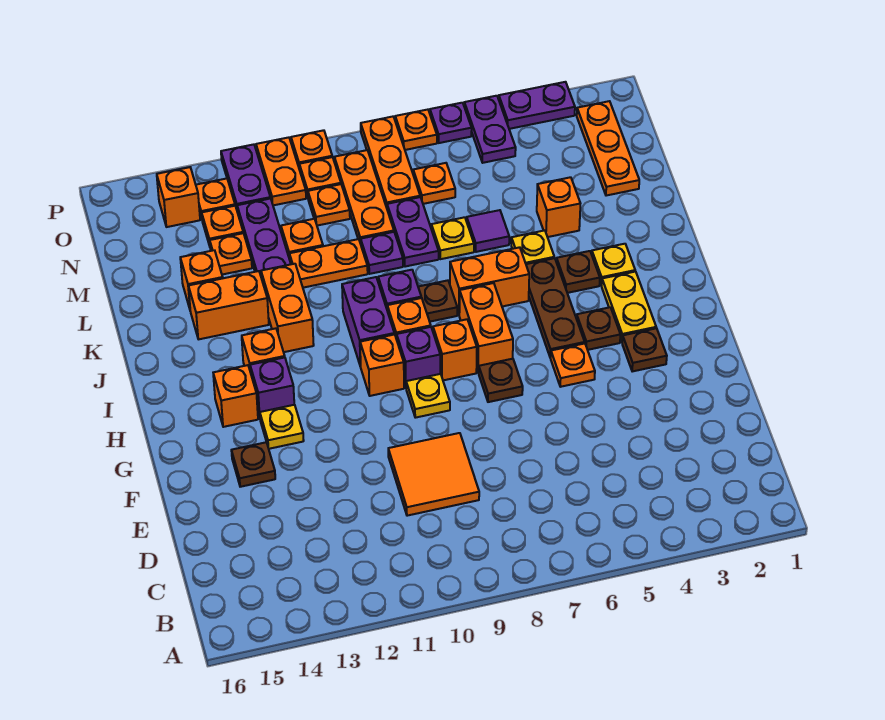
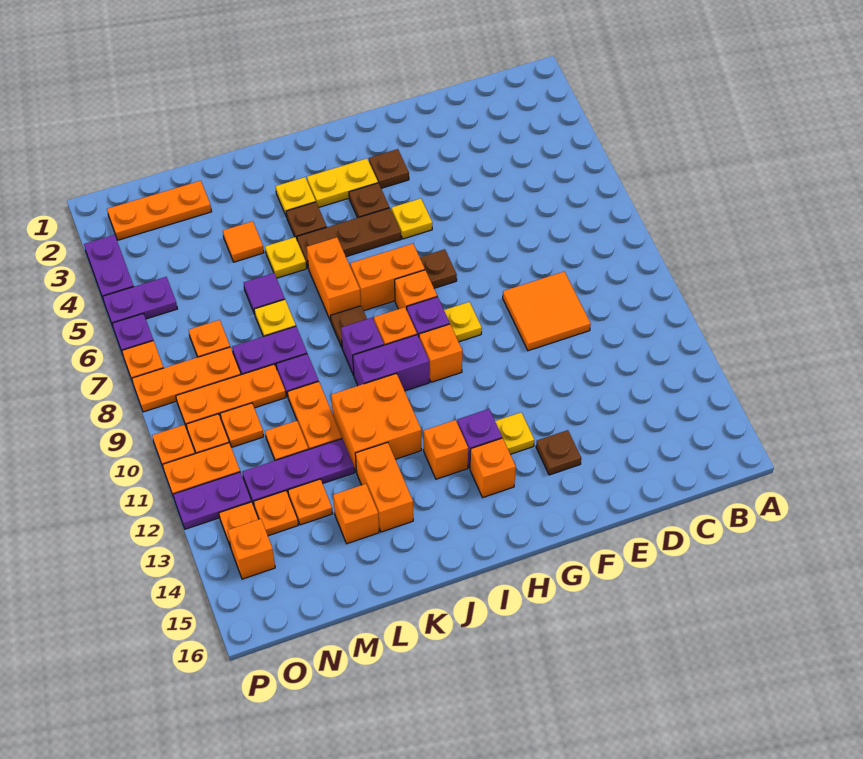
orange plate G5 level 1 -> yellow plate G5 level 1
orange brick J12:K12 level 1 -> orange brick J11:K12 level 1
orange brick L4 level 1 -> orange tile L4 level 1

